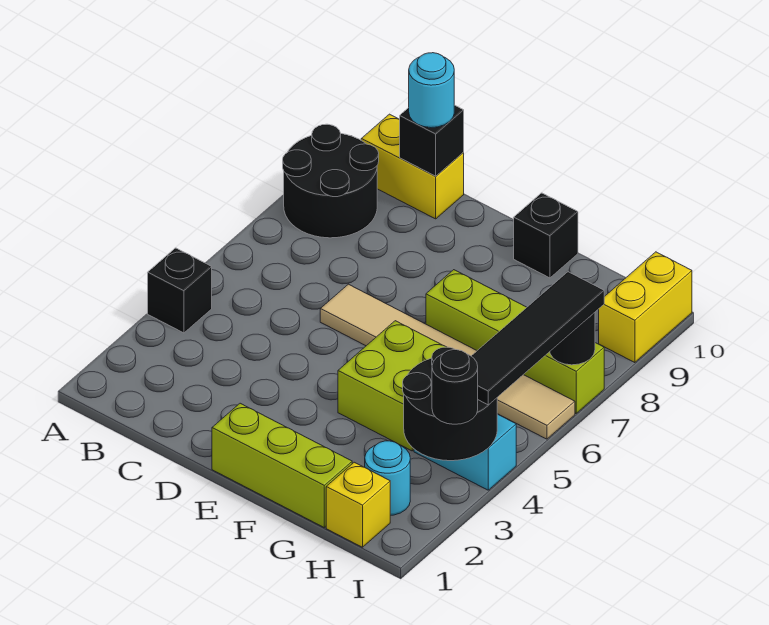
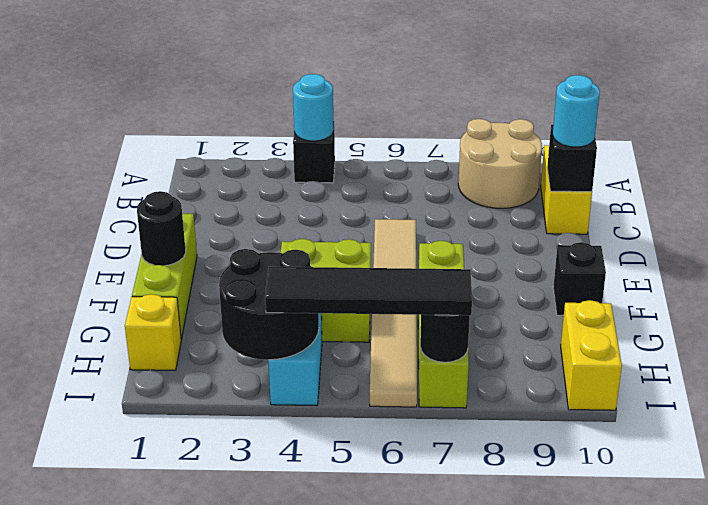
black round brick A8:B9 level 1 -> tan round brick A8:B9 level 1
cyan round brick H2 level 1 -> cyan round brick A4 level 2
black round brick I3 level 3 -> black round brick F1 level 2
yellow brick I9:I10 level 1 -> yellow brick H10:I10 level 1

